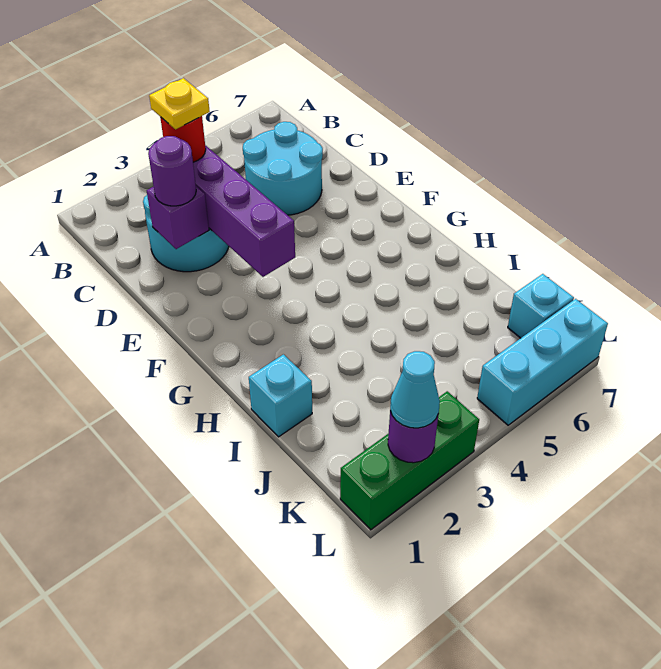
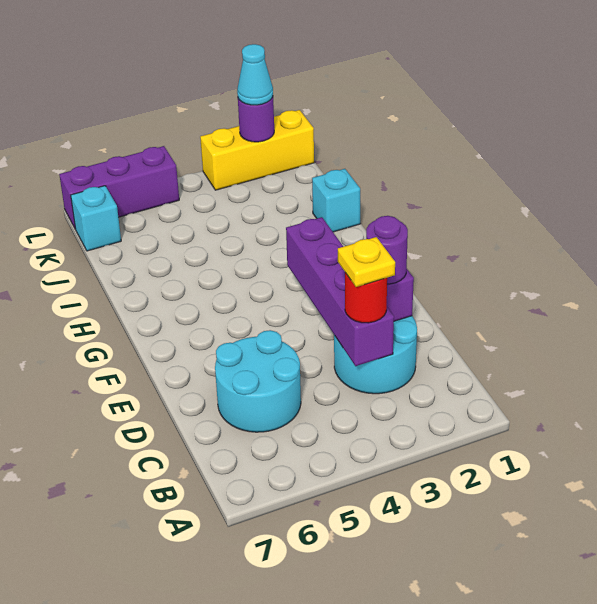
green brick L1:L3 level 1 -> yellow brick L1:L3 level 1
cyan brick L5:L7 level 1 -> purple brick L5:L7 level 1

